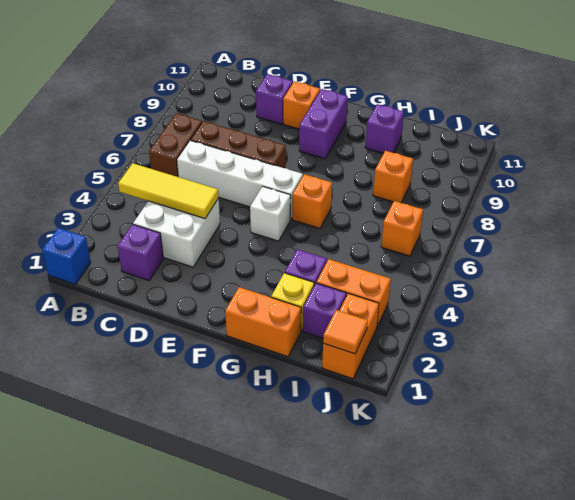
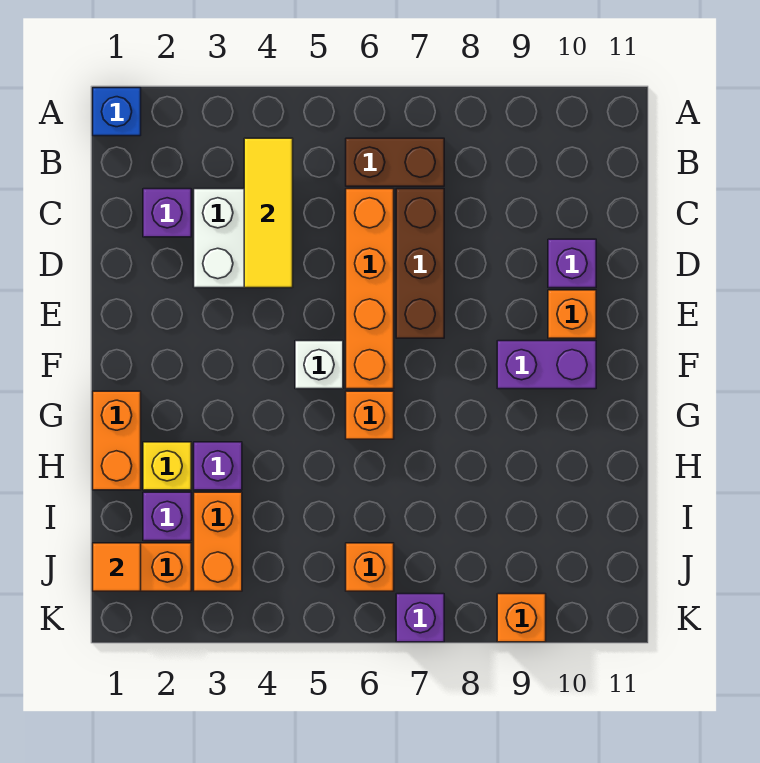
white brick C6:F6 level 1 -> orange brick C6:F6 level 1
purple brick H10 level 1 -> purple brick K7 level 1
orange brick I8 level 1 -> orange brick K9 level 1

